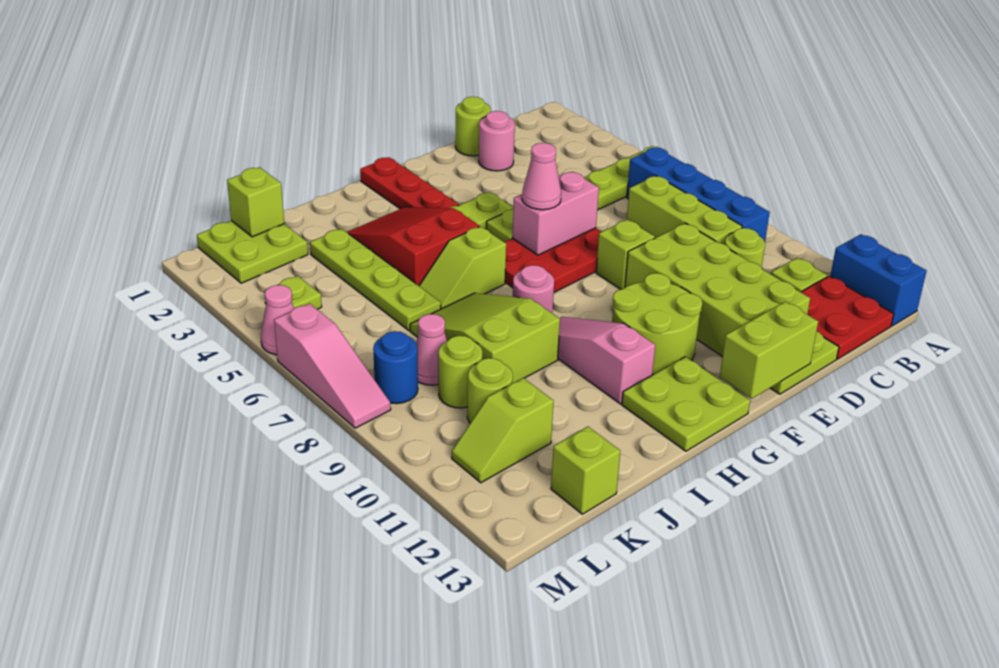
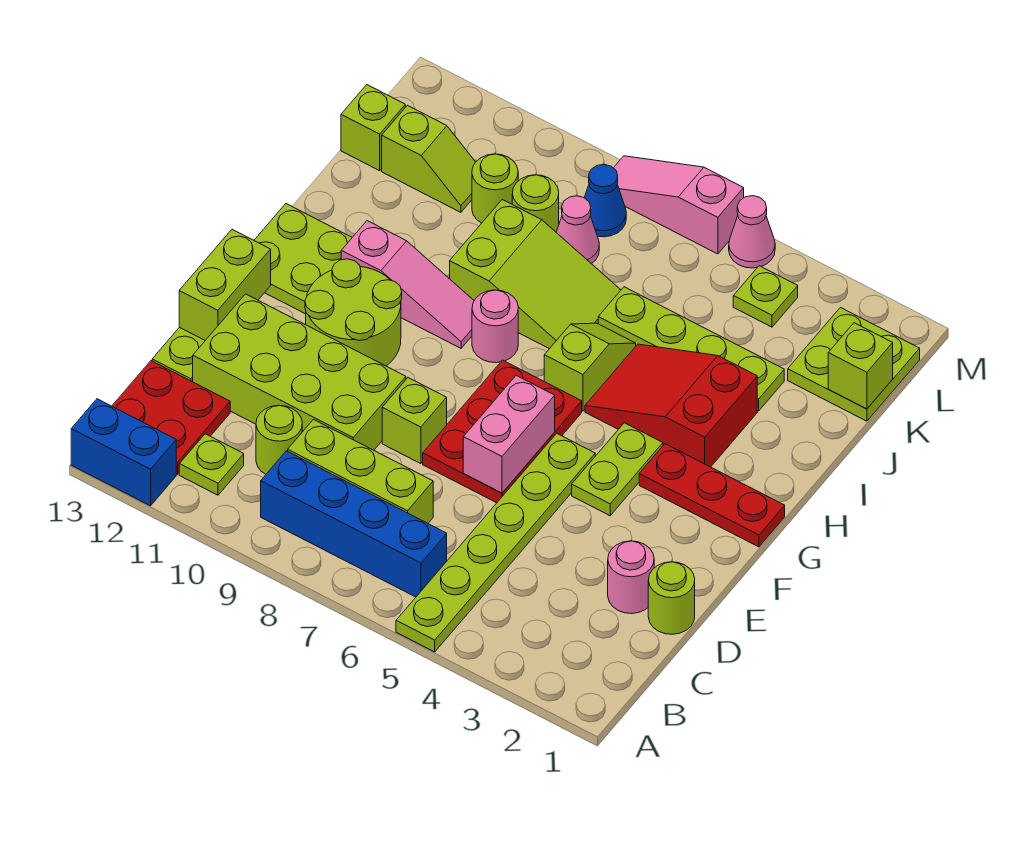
pink cone F6 level 3 -> none
red slope H3:I5 level 1 top 5 -> red slope H3:I5 level 1 top 3
lime slope K11:L11 level 1 top K -> lime slope K11:K12 level 1 top 12
blue round brick L8 level 1 -> blue cone L8 level 1

